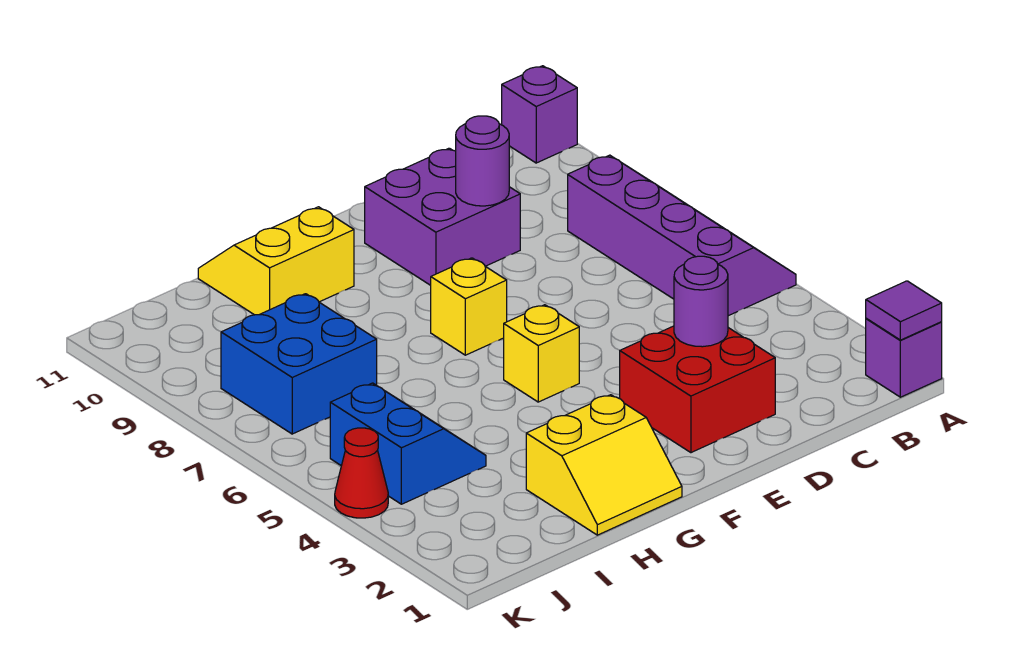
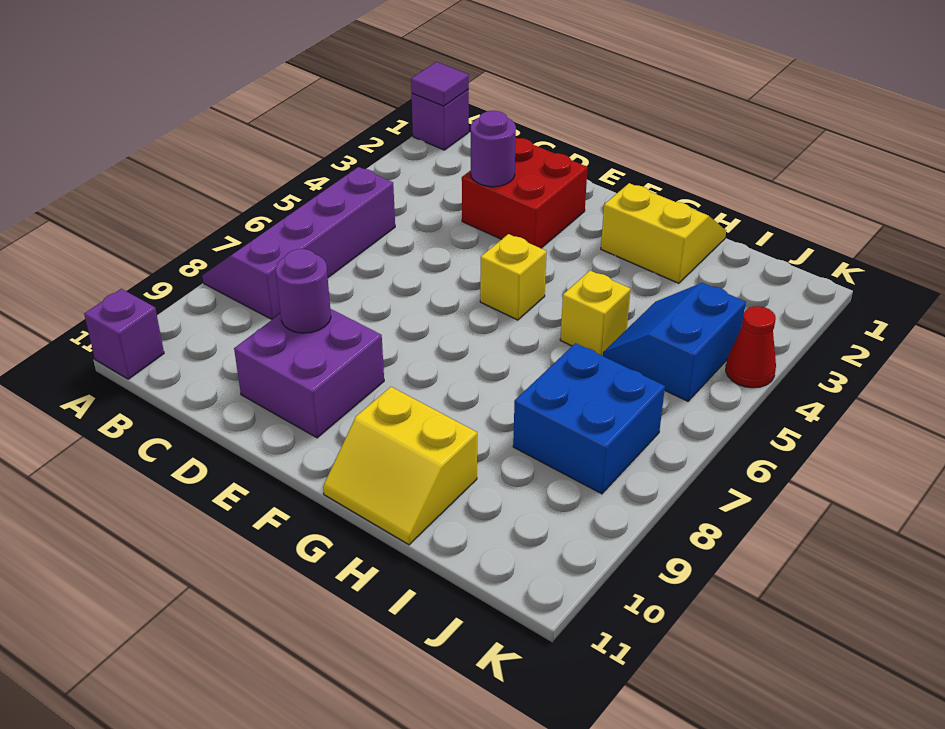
yellow brick F7 level 1 -> yellow brick H5 level 1

